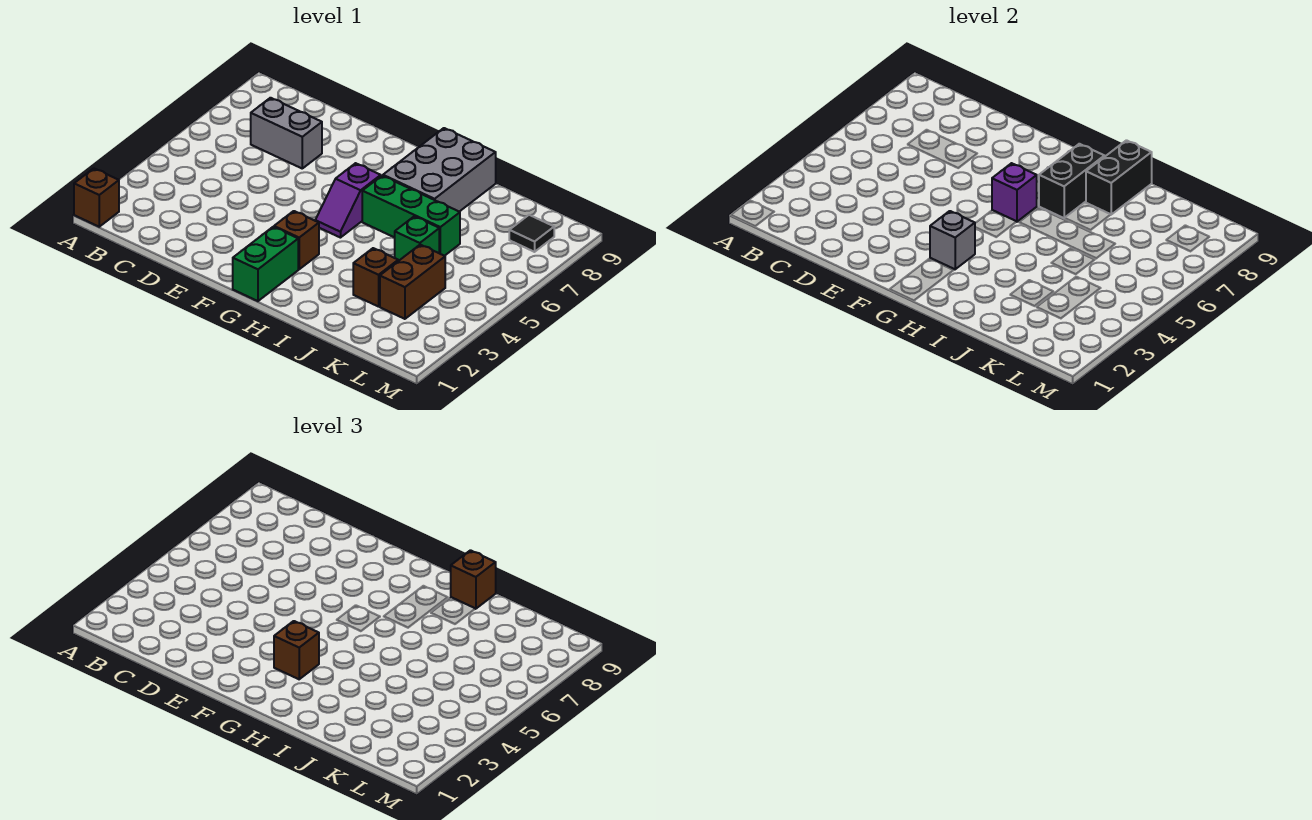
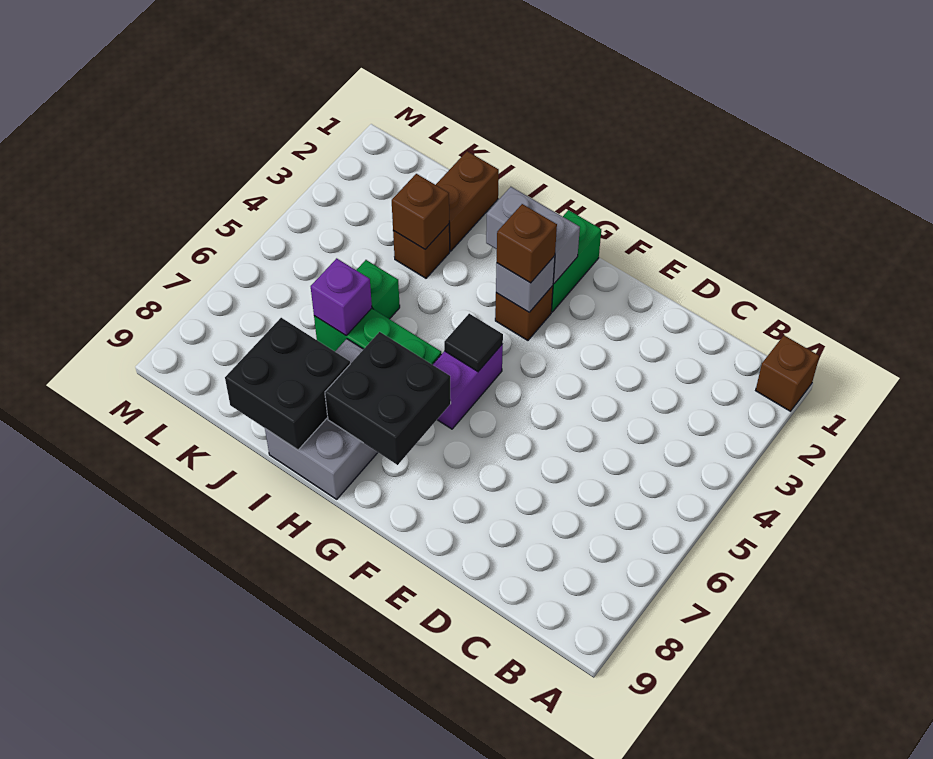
grey brick C7:D7 level 1 -> grey brick G2:H2 level 2
purple slope G5:G6 level 1 top 6 -> purple brick G5:G6 level 1
purple brick G6 level 2 -> purple brick J6 level 2
black brick H7:H8 level 2 -> black brick G7:H8 level 2
black brick I8:I9 level 2 -> black brick I8:J9 level 2
brown brick I9 level 3 -> brown brick J3 level 2
brown brick K3:K4 level 1 -> brown brick J1:J2 level 1
black tile L8 level 1 -> black tile G5 level 2

